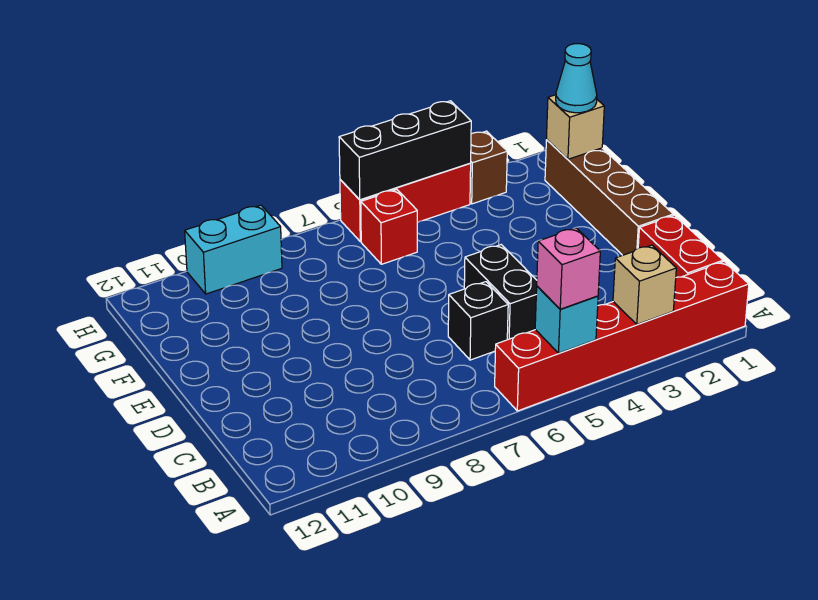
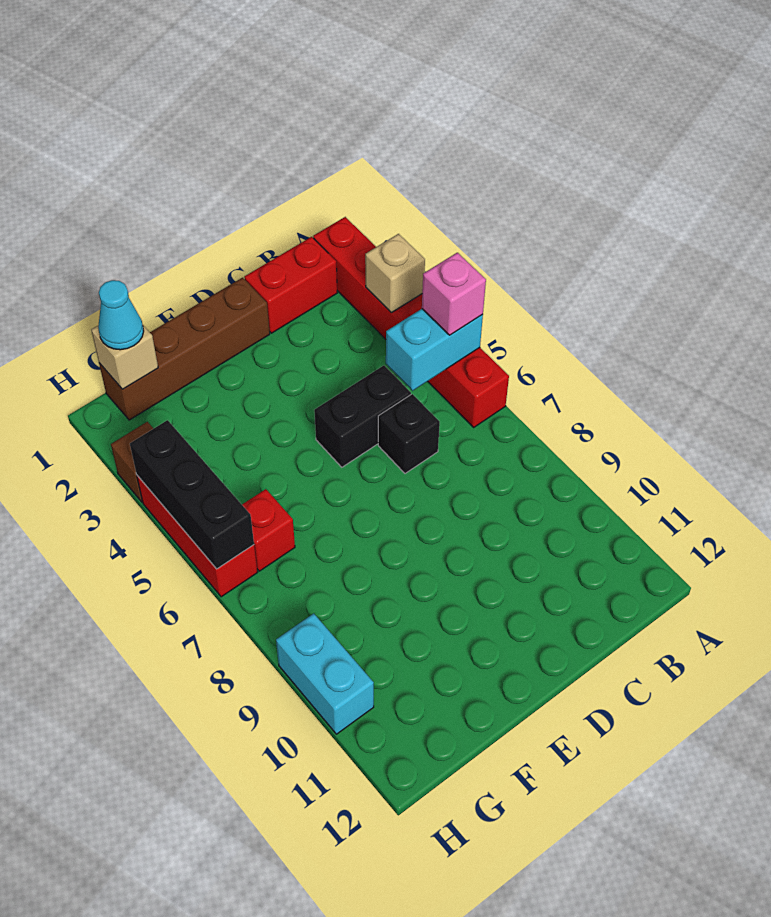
cyan brick A5 level 2 -> cyan brick A5:B5 level 2

